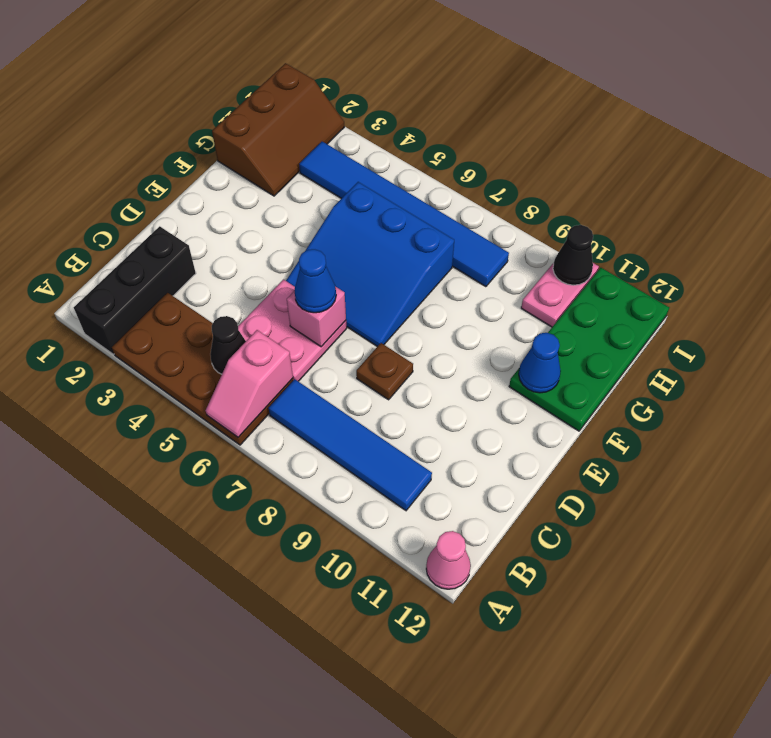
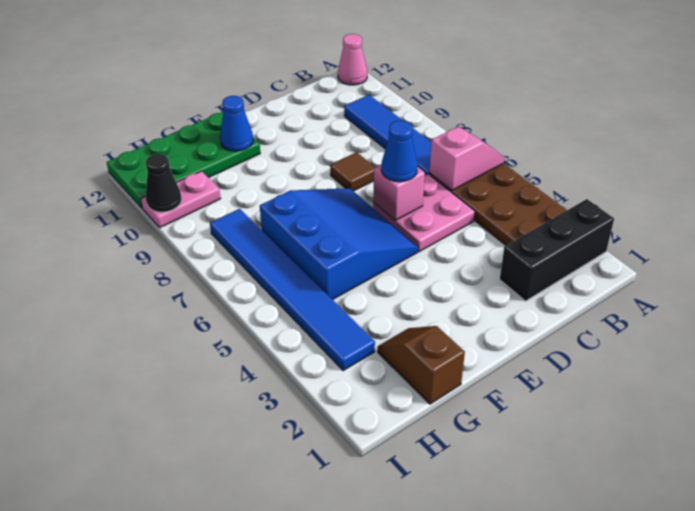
black cone B5 level 2 -> none
brown plate D8 level 1 -> brown tile D8 level 1
brown slope G1:I2 level 1 top 1 -> brown slope G1:G2 level 1 top 1

